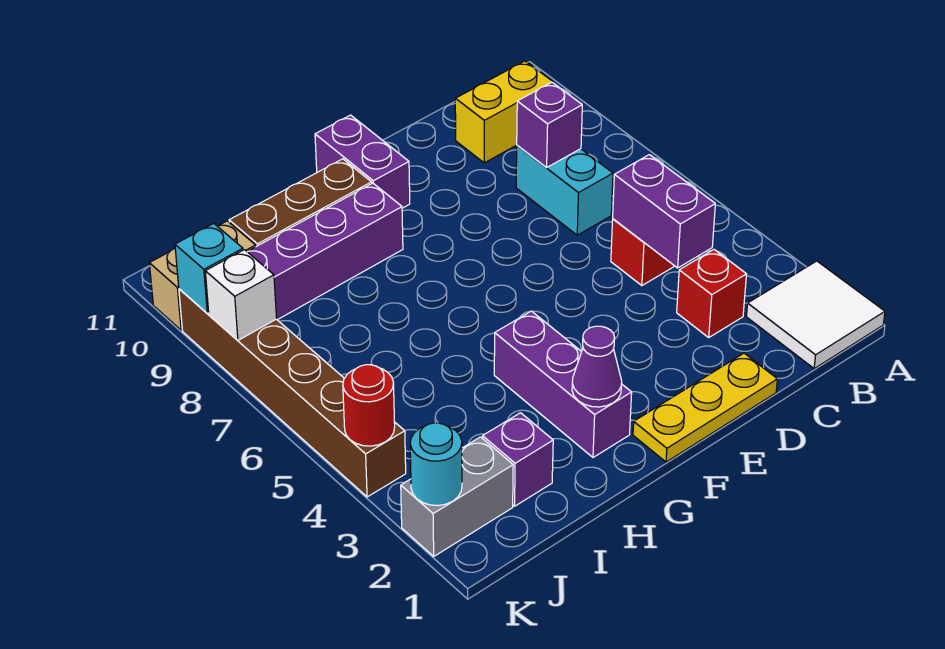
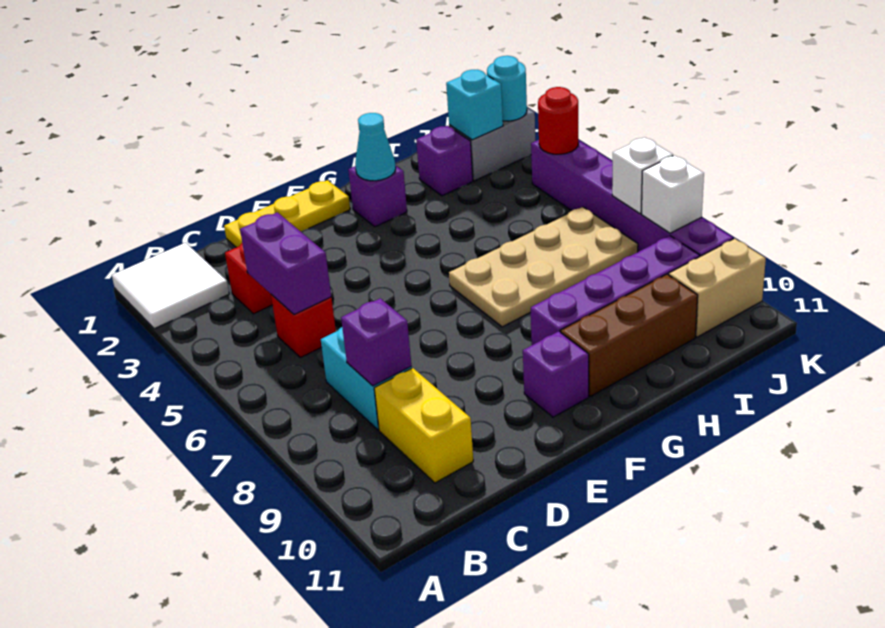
yellow brick B10:C10 level 1 -> yellow brick C9:C10 level 1
purple brick F10:F11 level 1 -> purple brick F10 level 1
purple brick G2:G4 level 1 -> purple brick G2 level 1
purple cone G2 level 2 -> cyan cone G2 level 2
none -> tan plate G6:J7 level 1
brown brick K4:K9 level 1 -> purple brick K4:K9 level 1
none -> white brick K7 level 2
cyan brick K9 level 2 -> cyan brick J2 level 2

